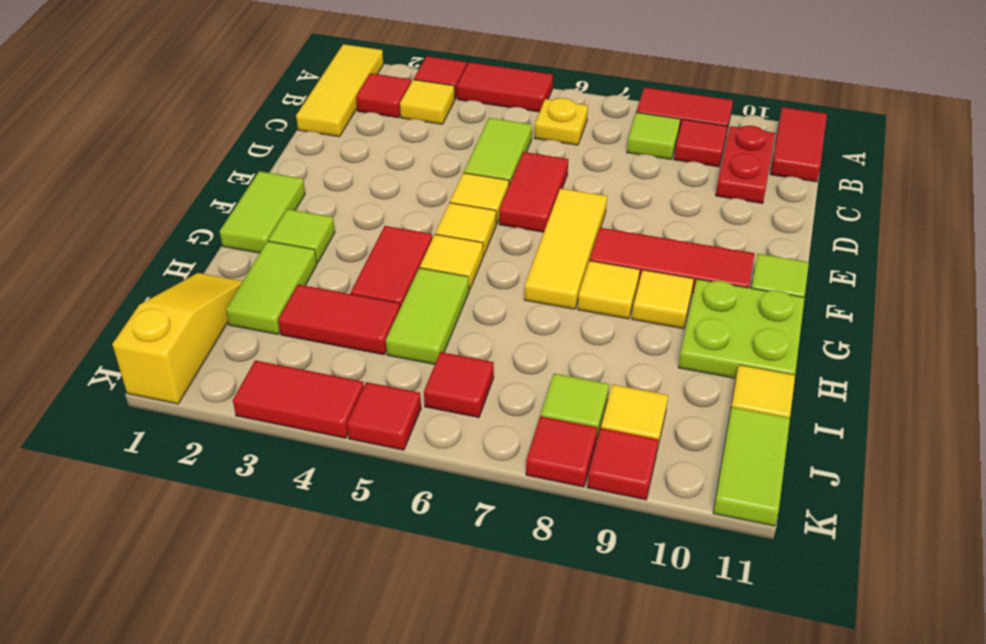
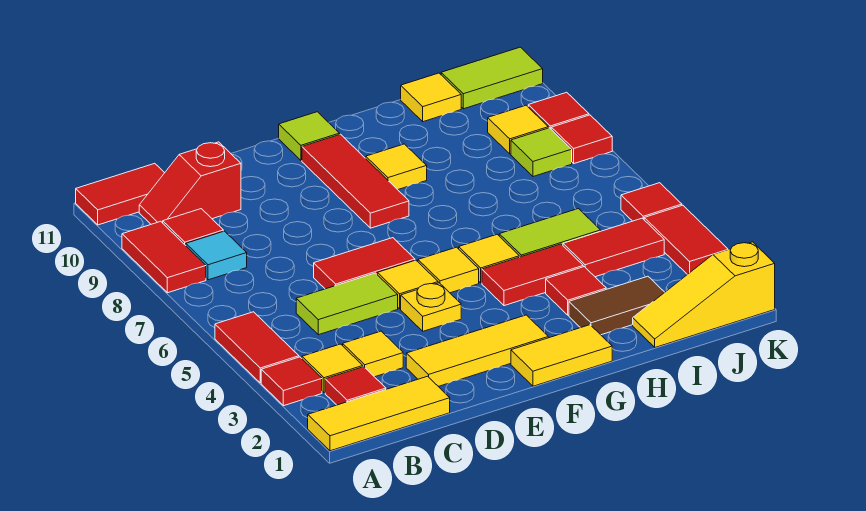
yellow plate B6 level 1 -> yellow plate E4 level 1
lime tile B8 level 1 -> cyan tile B8 level 1
red plate B10:C10 level 1 -> red slope B10:C10 level 1 top C
yellow tile E7:G7 level 1 -> yellow tile D2:F2 level 1
lime tile F1:G1 level 1 -> yellow tile F1:G1 level 1
lime tile G2 level 1 -> none
yellow tile G8 level 1 -> yellow tile C3 level 1
lime plate G10:H11 level 1 -> none
lime tile H2:I2 level 1 -> brown tile H2:I2 level 1
red tile I3:I4 level 1 -> red tile I4:J4 level 1
red tile J6 level 1 -> red tile H3 level 1

